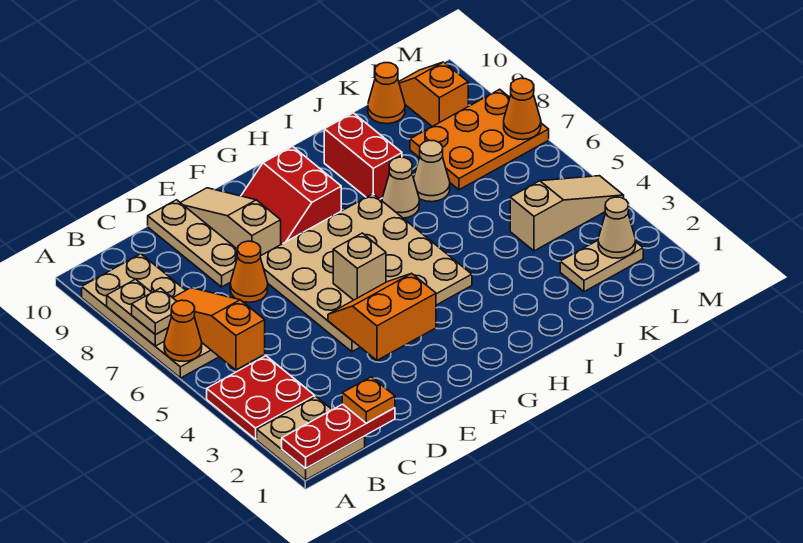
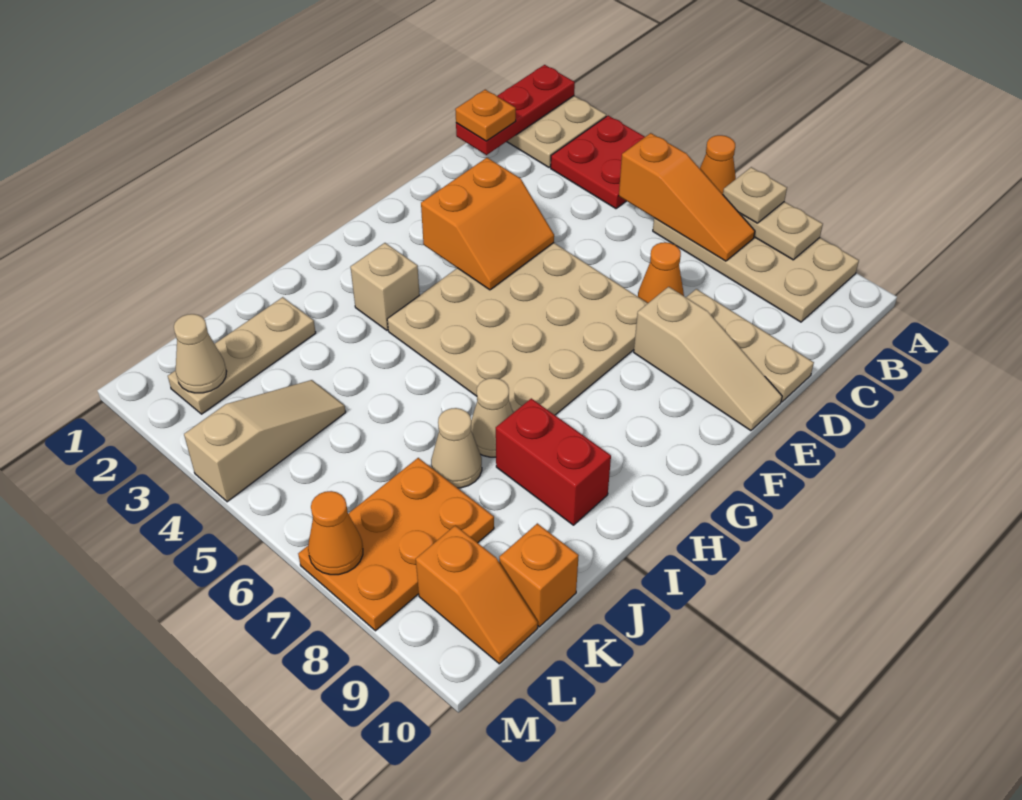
tan brick F5 level 2 -> tan brick H3 level 1
red slope F8:G9 level 1 top G -> none
tan plate K2:L2 level 1 -> tan plate J2:L2 level 1
tan slope K4:M4 level 1 top K -> tan slope K4:M4 level 1 top M
orange cone K10 level 1 -> orange brick K10 level 1

